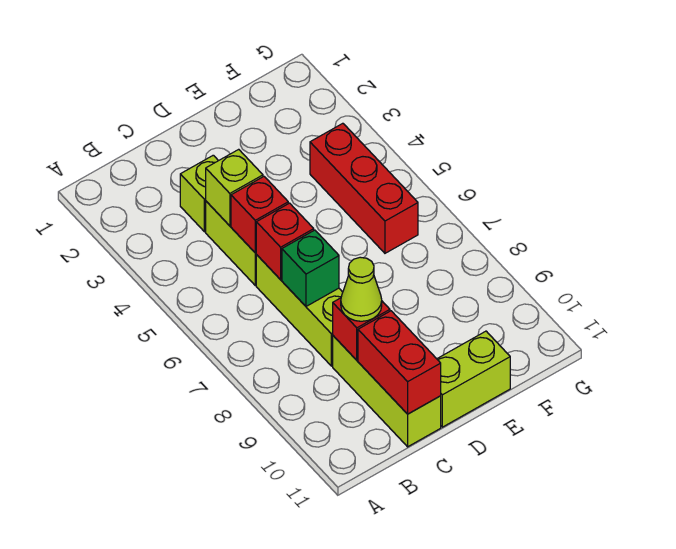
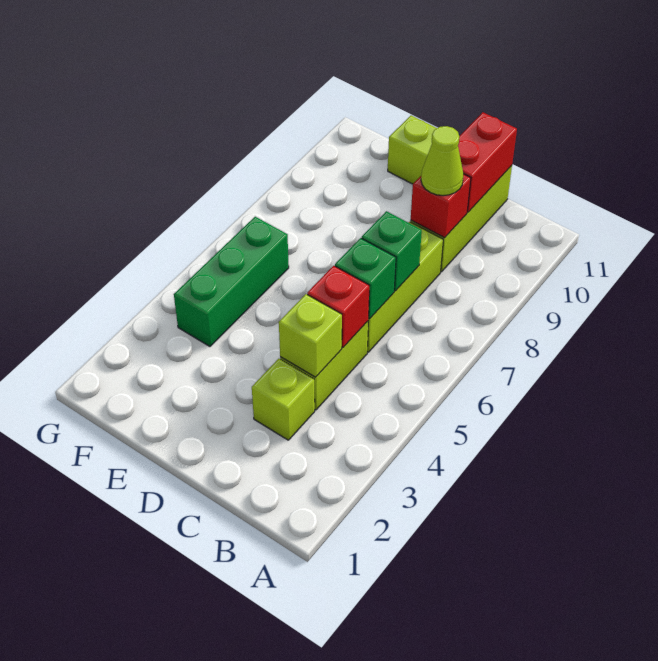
red brick C6 level 2 -> green brick C6 level 2
red brick F4:F6 level 1 -> green brick F4:F6 level 1

